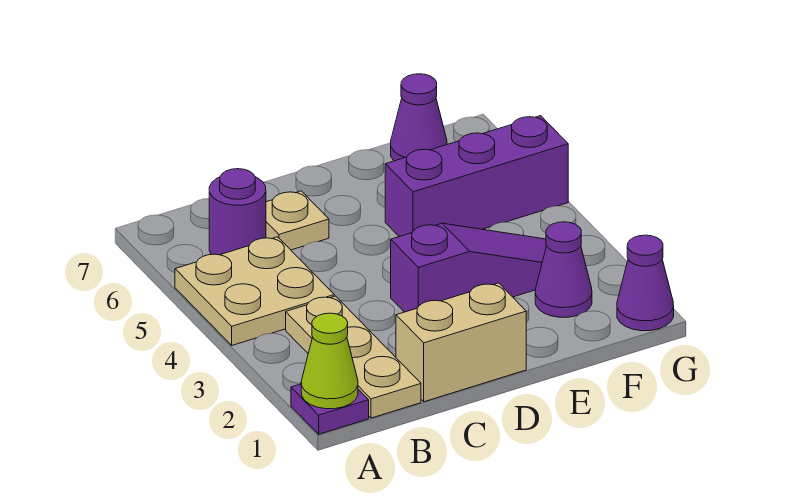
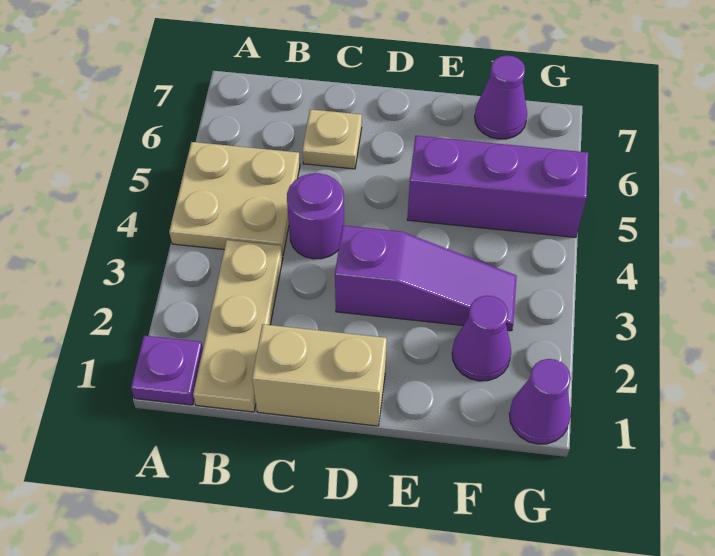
lime cone A1 level 2 -> none
purple round brick B6 level 1 -> purple round brick C4 level 1

